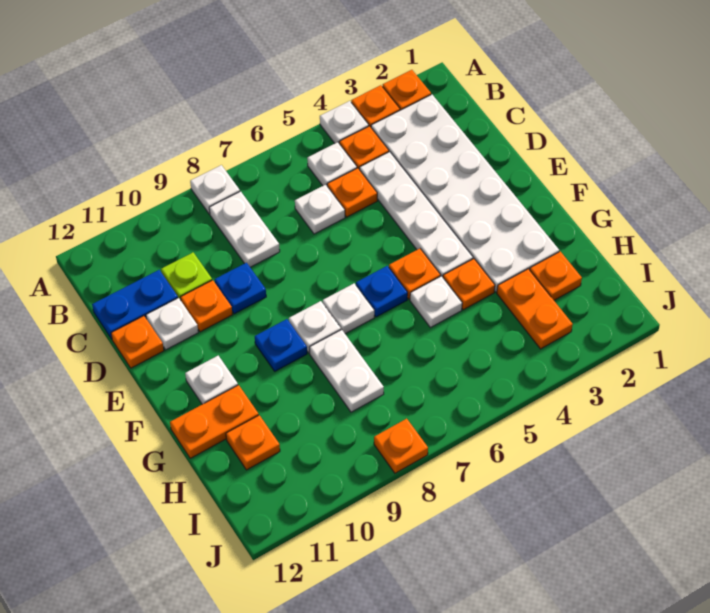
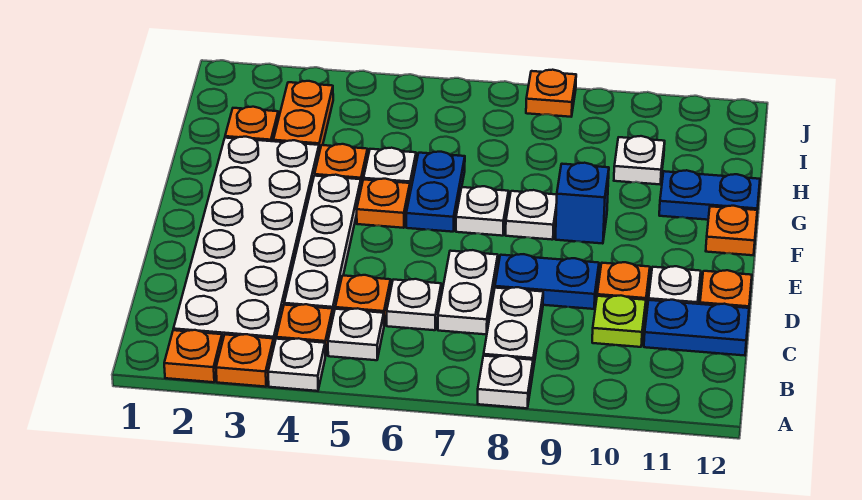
blue plate D9 level 1 -> blue plate D8:D9 level 1
blue plate F6 level 1 -> blue plate F6:G6 level 1
blue plate F9 level 1 -> blue brick F9 level 1
white plate F11 level 1 -> white plate H10 level 1
white plate G8:H8 level 1 -> white plate C7:D7 level 1
orange plate G11:G12 level 1 -> blue plate G11:G12 level 1
orange plate H11 level 1 -> orange plate F12 level 1

